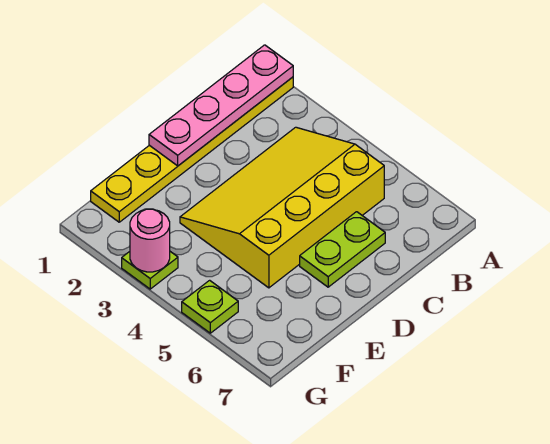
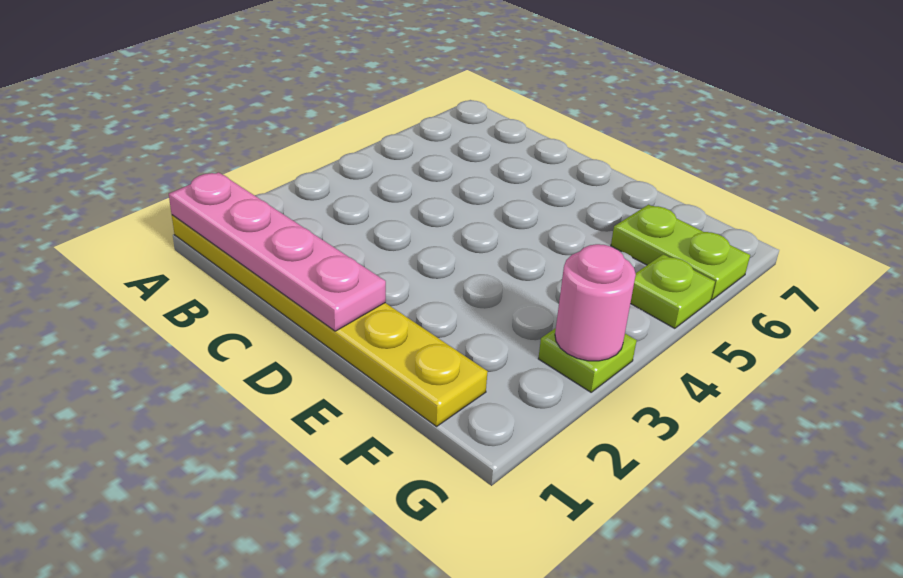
yellow slope B3:E5 level 1 top 5 -> none
lime plate C6:D6 level 1 -> lime plate F6:G6 level 1

